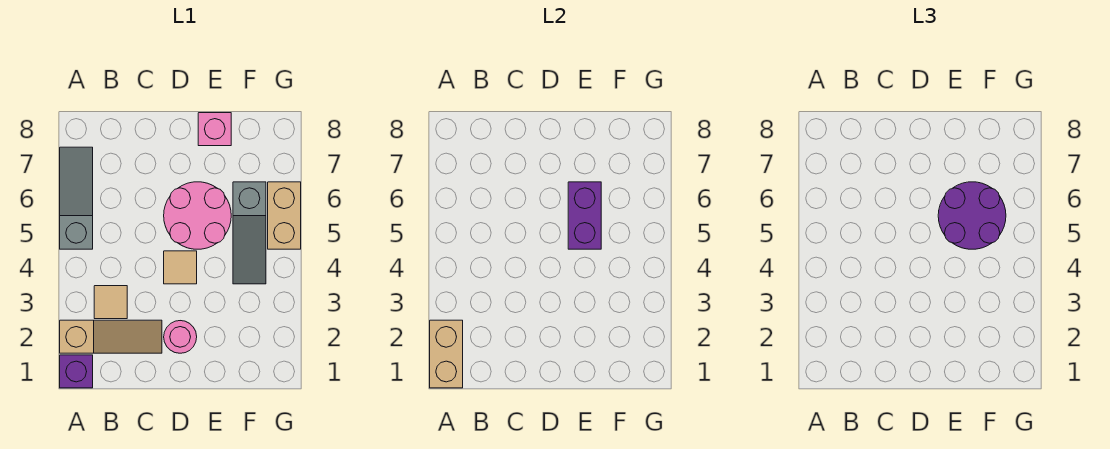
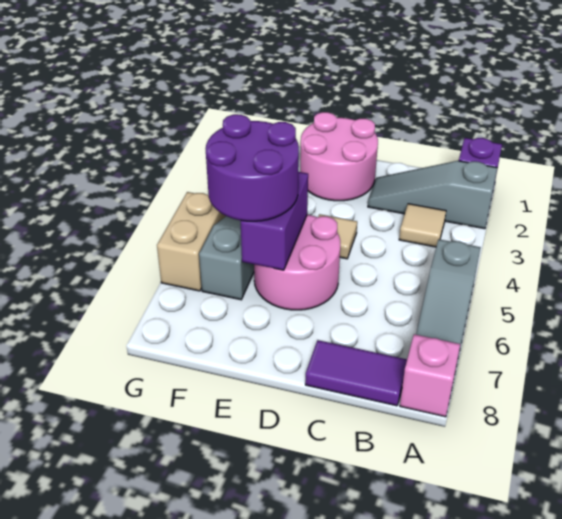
tan brick A1:A2 level 2 -> none
tan slope A2:C2 level 1 top A -> grey slope A2:C2 level 1 top A
none -> purple tile B8:C8 level 1
pink round brick D2 level 1 -> pink round brick D1:E2 level 1
pink brick E8 level 1 -> pink brick A8 level 1

